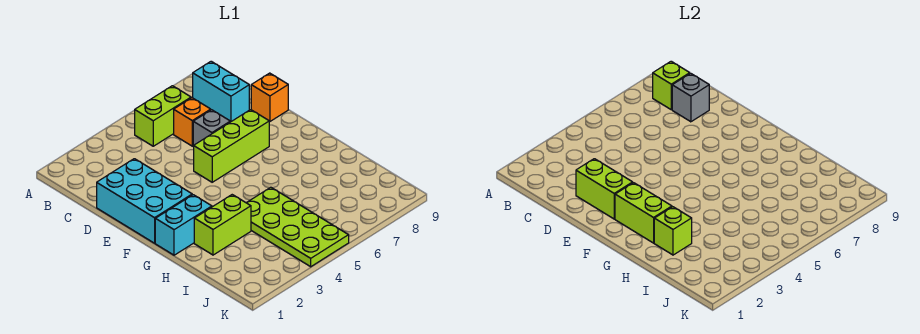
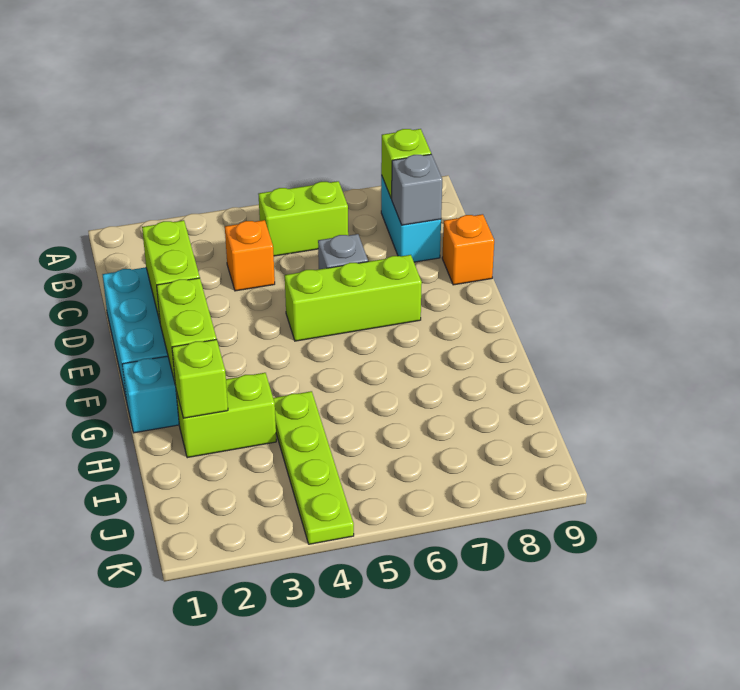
orange brick C6 level 1 -> orange brick C4 level 1
lime plate H4:K5 level 1 -> lime plate H4:K4 level 1

